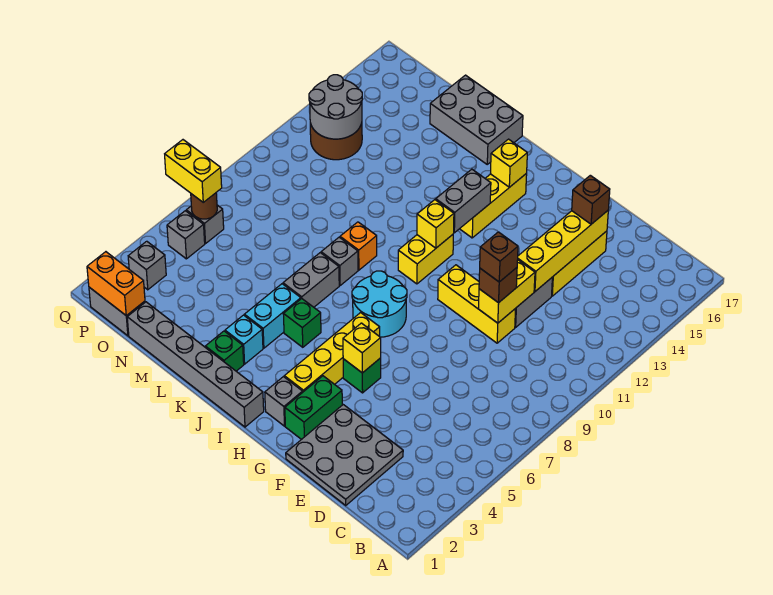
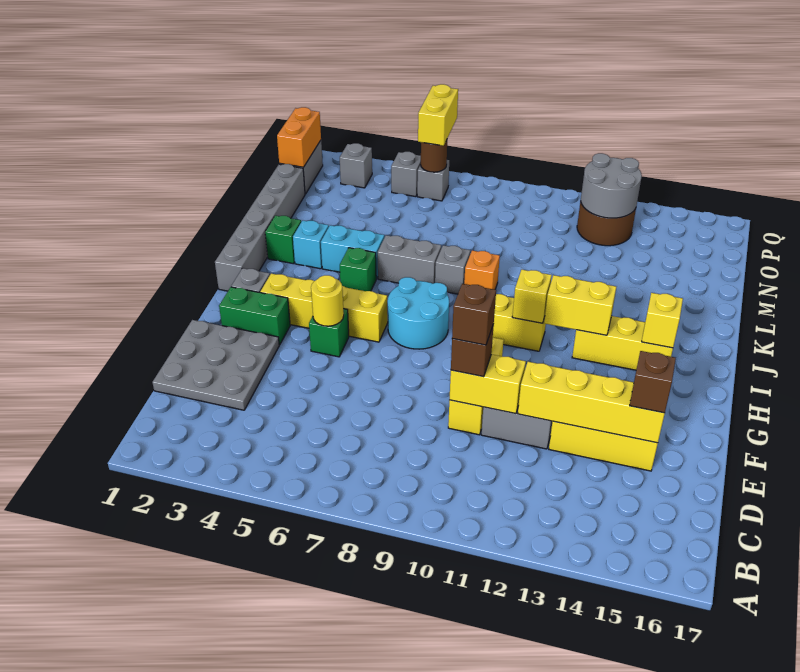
yellow brick G5 level 2 -> yellow round brick G5 level 2
grey brick I12:I13 level 2 -> yellow brick I12:I13 level 2
grey brick K16:M17 level 1 -> none

